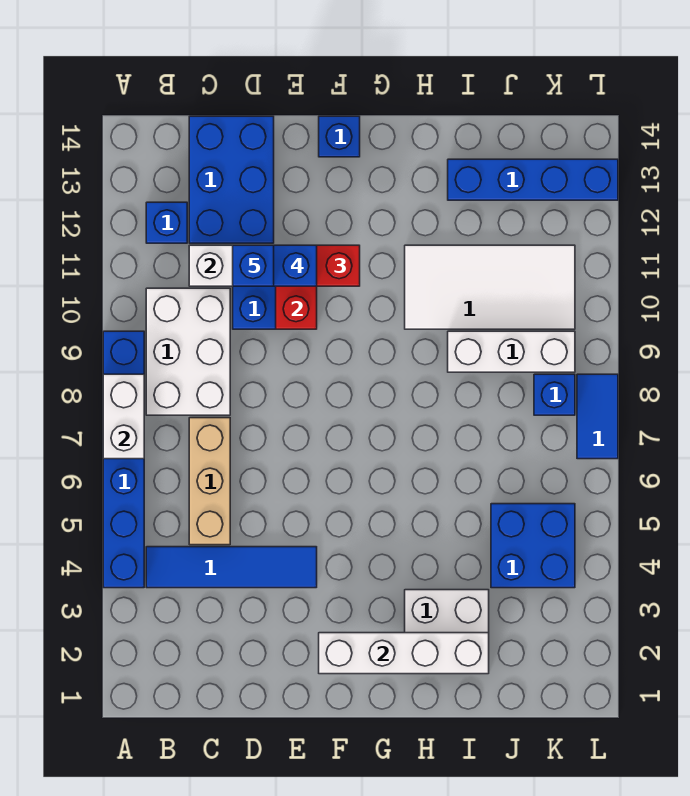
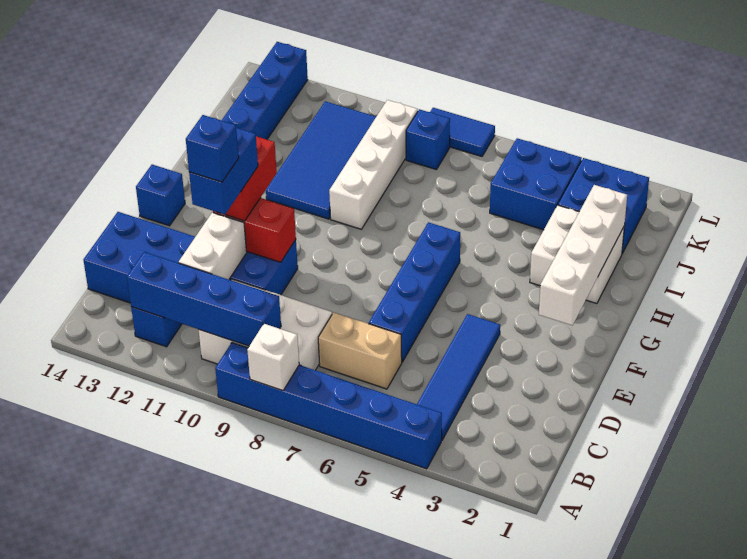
white brick A7:A8 level 2 -> white brick A8 level 2
none -> blue brick B9:B12 level 2
tan brick C5:C7 level 1 -> tan brick C6:C7 level 1
none -> blue brick D6:G6 level 1
white tile H10:K11 level 1 -> blue tile H10:K11 level 1
white brick I9:K9 level 1 -> white brick H9:K9 level 1
none -> blue brick J2:K3 level 1

